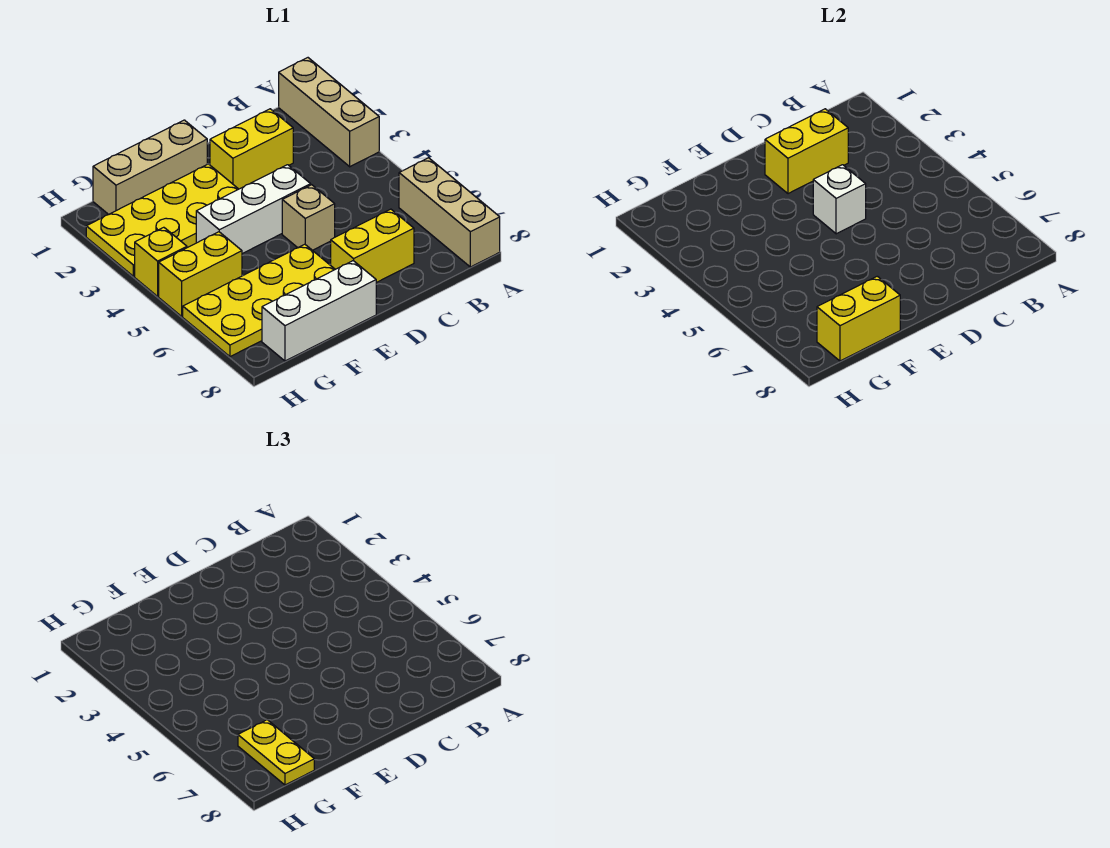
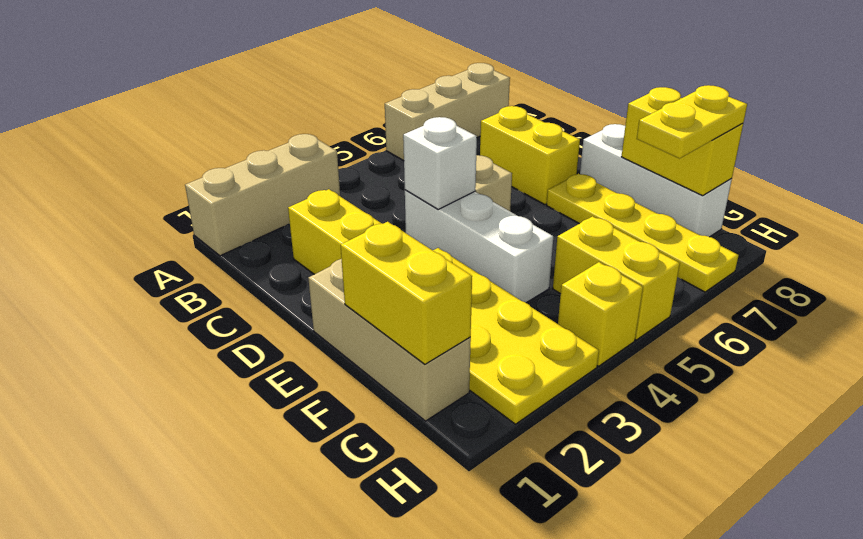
yellow brick C2:D2 level 2 -> yellow brick F1:G1 level 2
yellow plate E6:H7 level 1 -> yellow plate E7:H7 level 1

